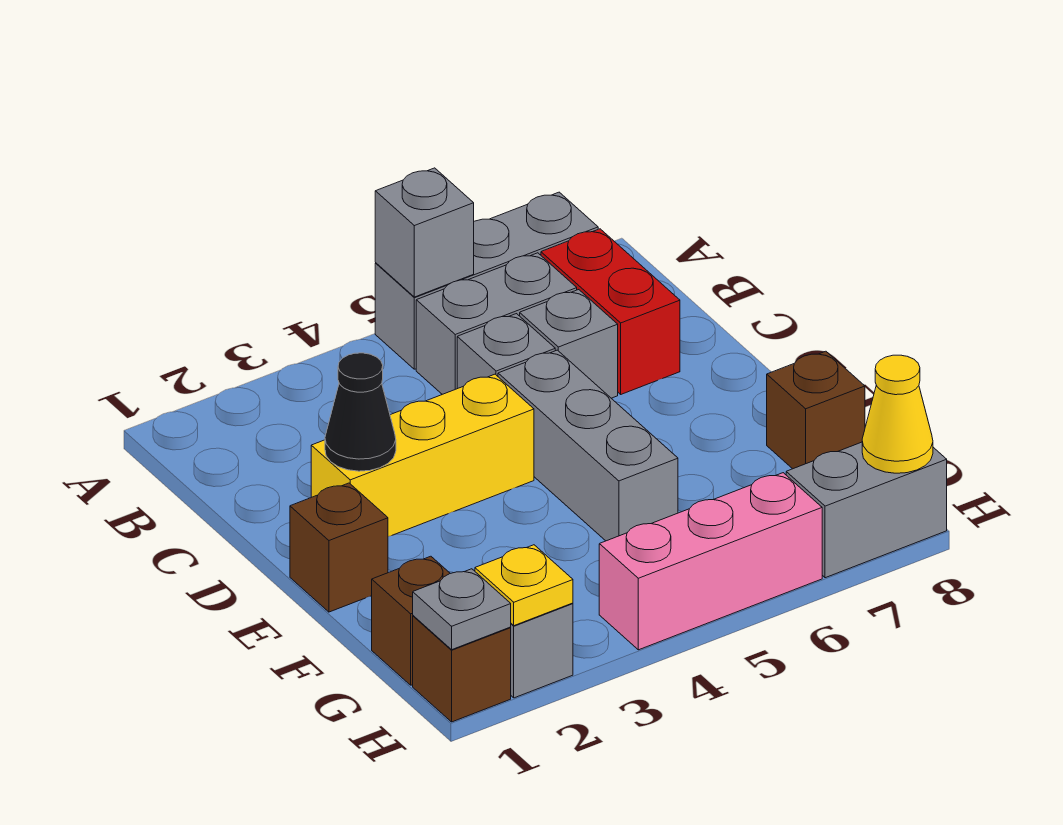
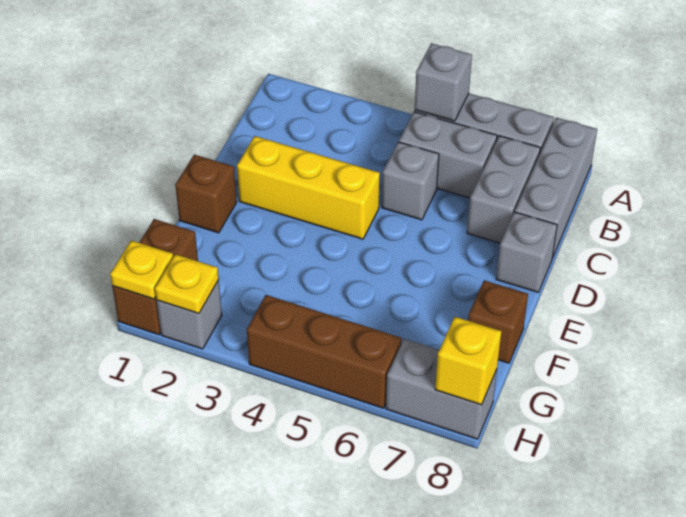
red brick B7:C7 level 1 -> grey brick B7:C7 level 1
grey brick C6 level 1 -> grey brick D8 level 1
black cone D2 level 2 -> none
grey brick D5:F5 level 1 -> grey brick A8:C8 level 1
grey plate H1 level 2 -> yellow plate H1 level 2
pink brick H4:H6 level 1 -> brown brick H4:H6 level 1
yellow cone H8 level 2 -> yellow brick H8 level 2

